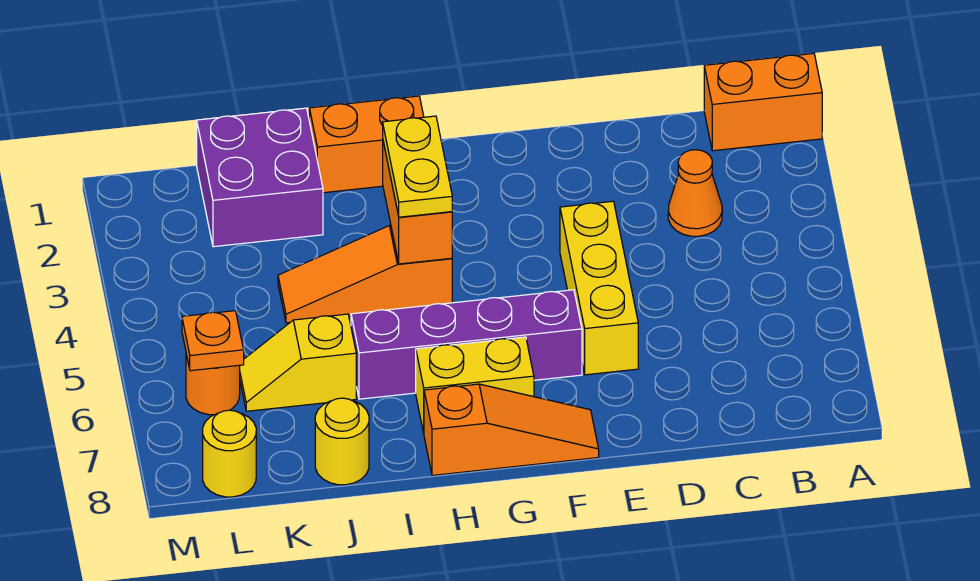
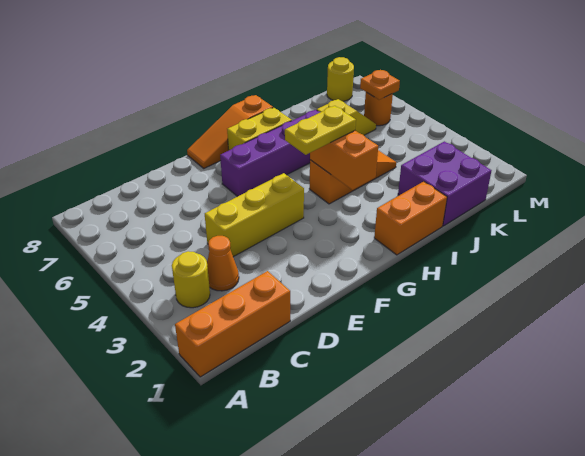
orange brick A1:B1 level 1 -> orange brick A1:C1 level 1
yellow brick E4:E6 level 1 -> yellow brick D4:F4 level 1
yellow plate H3:H4 level 3 -> yellow plate G4:H4 level 3
yellow round brick J8 level 1 -> yellow round brick B3 level 1

